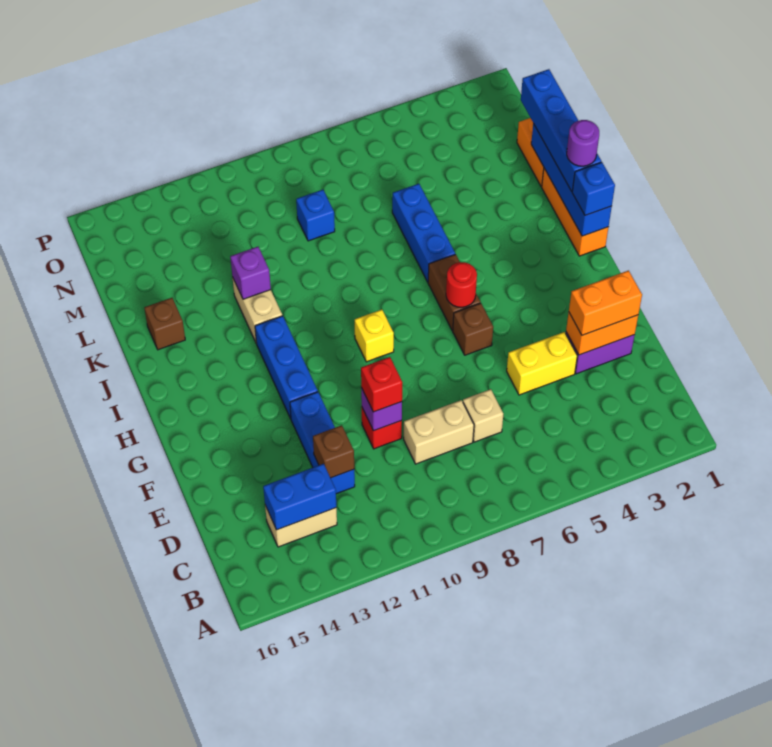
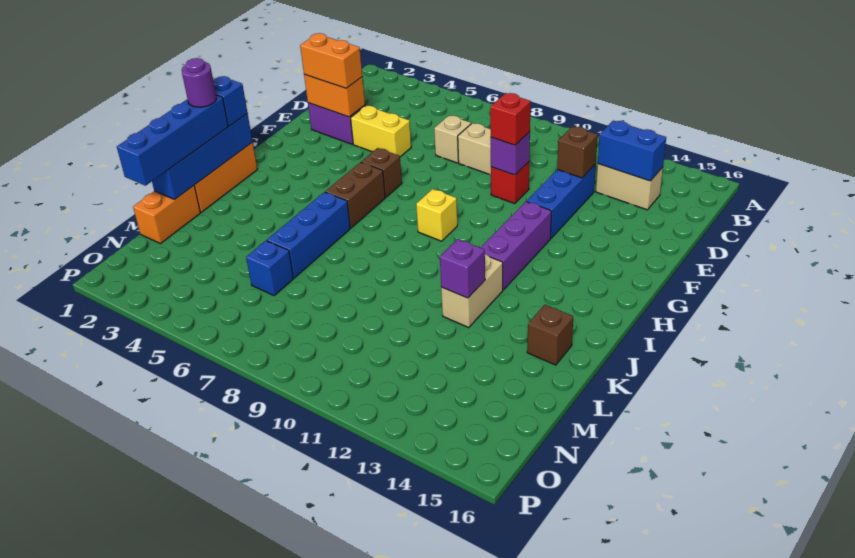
blue brick G12:I12 level 1 -> purple brick G12:I12 level 1
red round brick H6 level 2 -> none
blue brick M9 level 1 -> blue brick M6 level 1

